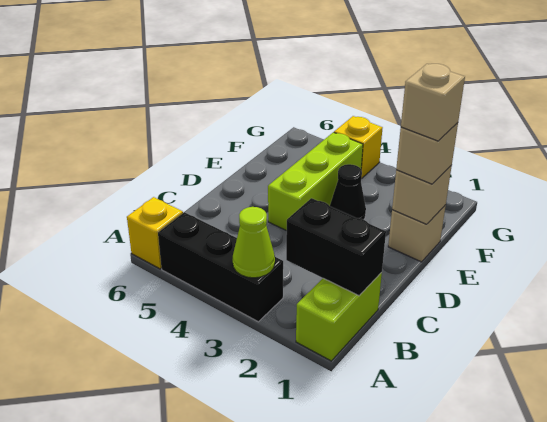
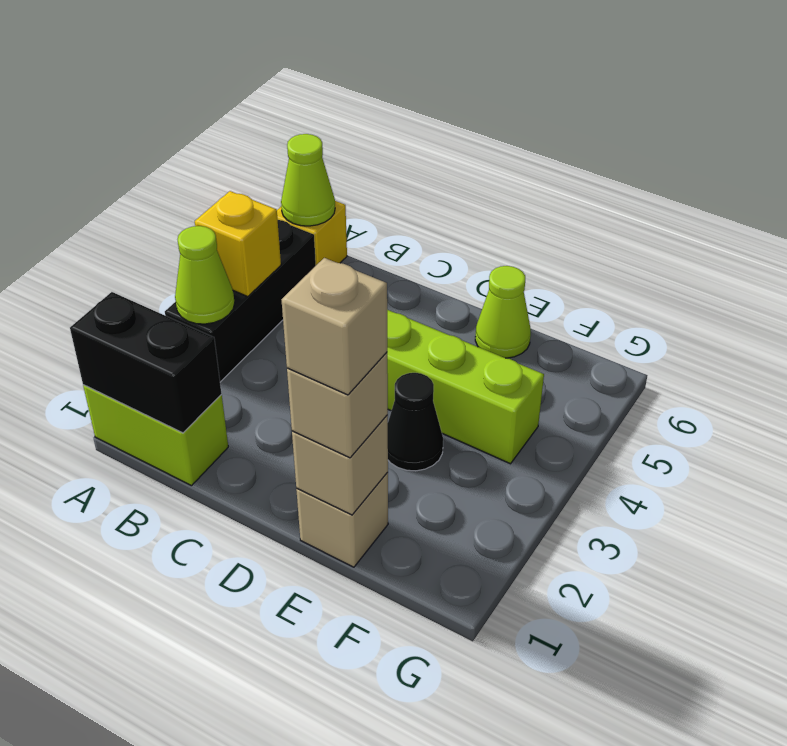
none -> lime cone A6 level 2
black brick B1:B2 level 2 -> black brick A1:B1 level 2
none -> lime cone E6 level 1
yellow brick G4 level 1 -> yellow brick A4 level 2

